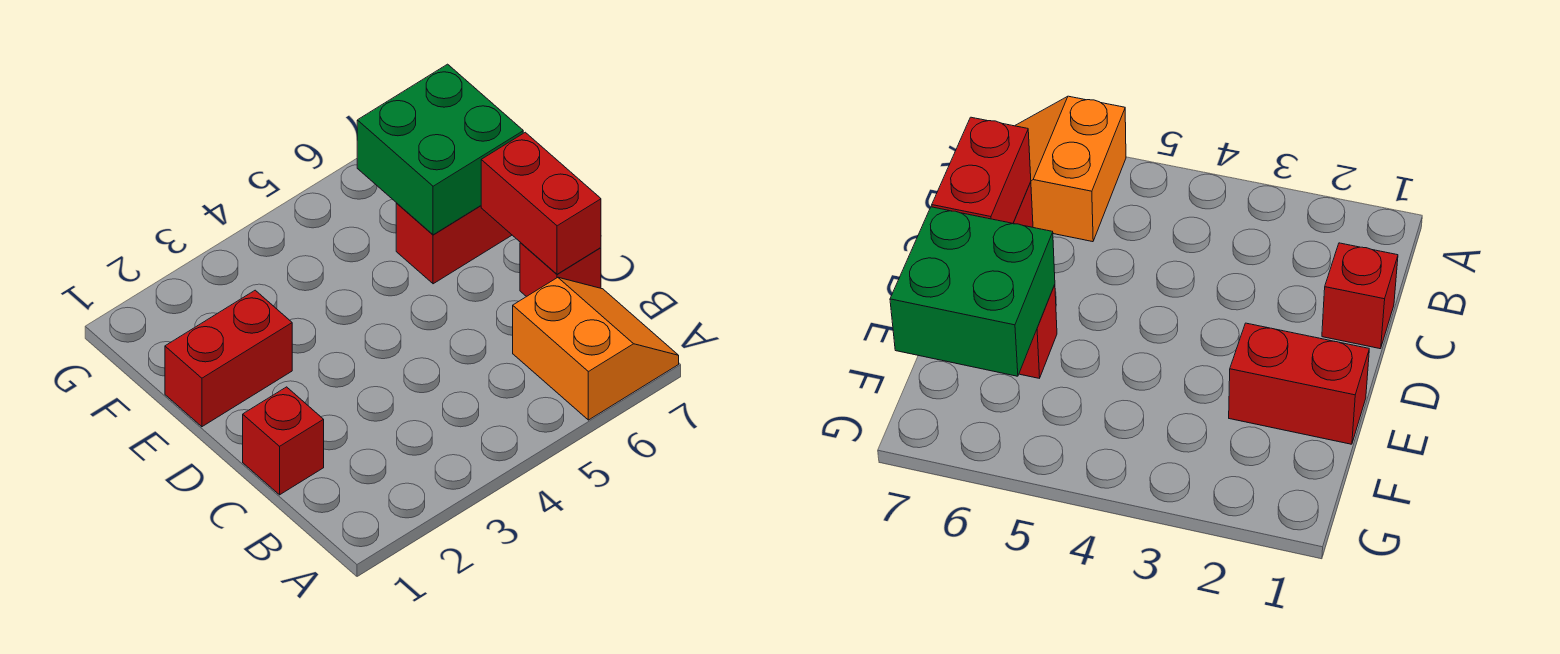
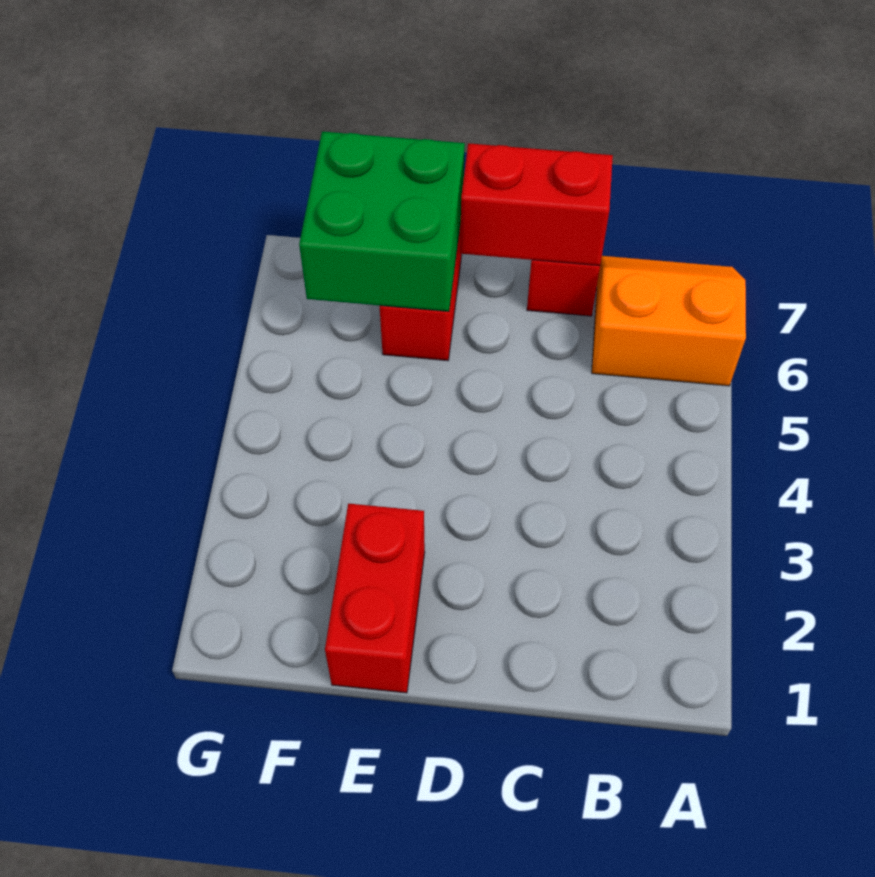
red brick C1 level 1 -> none

